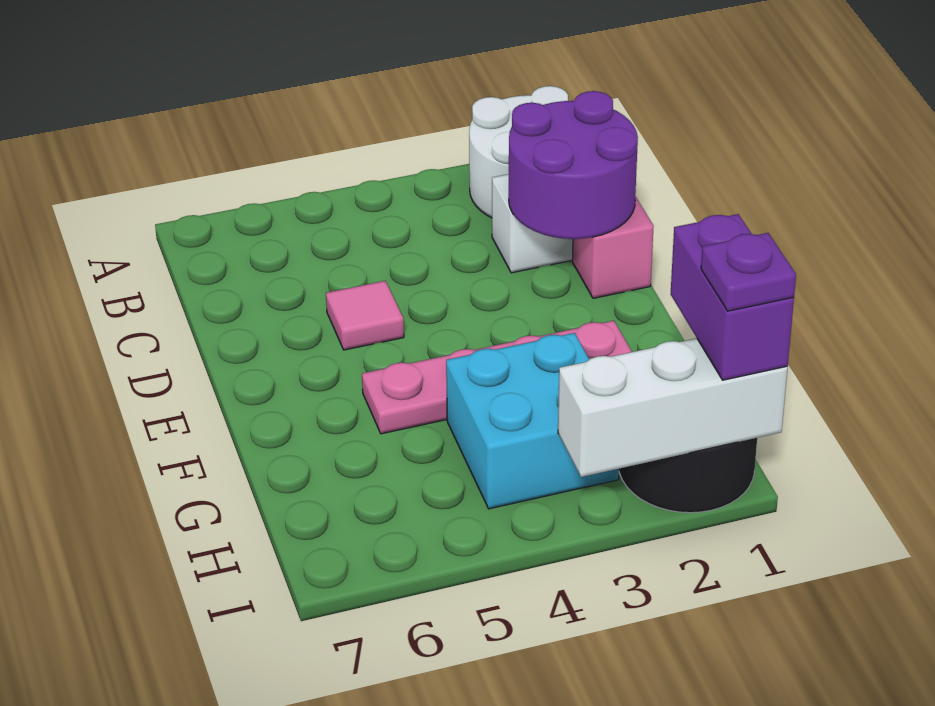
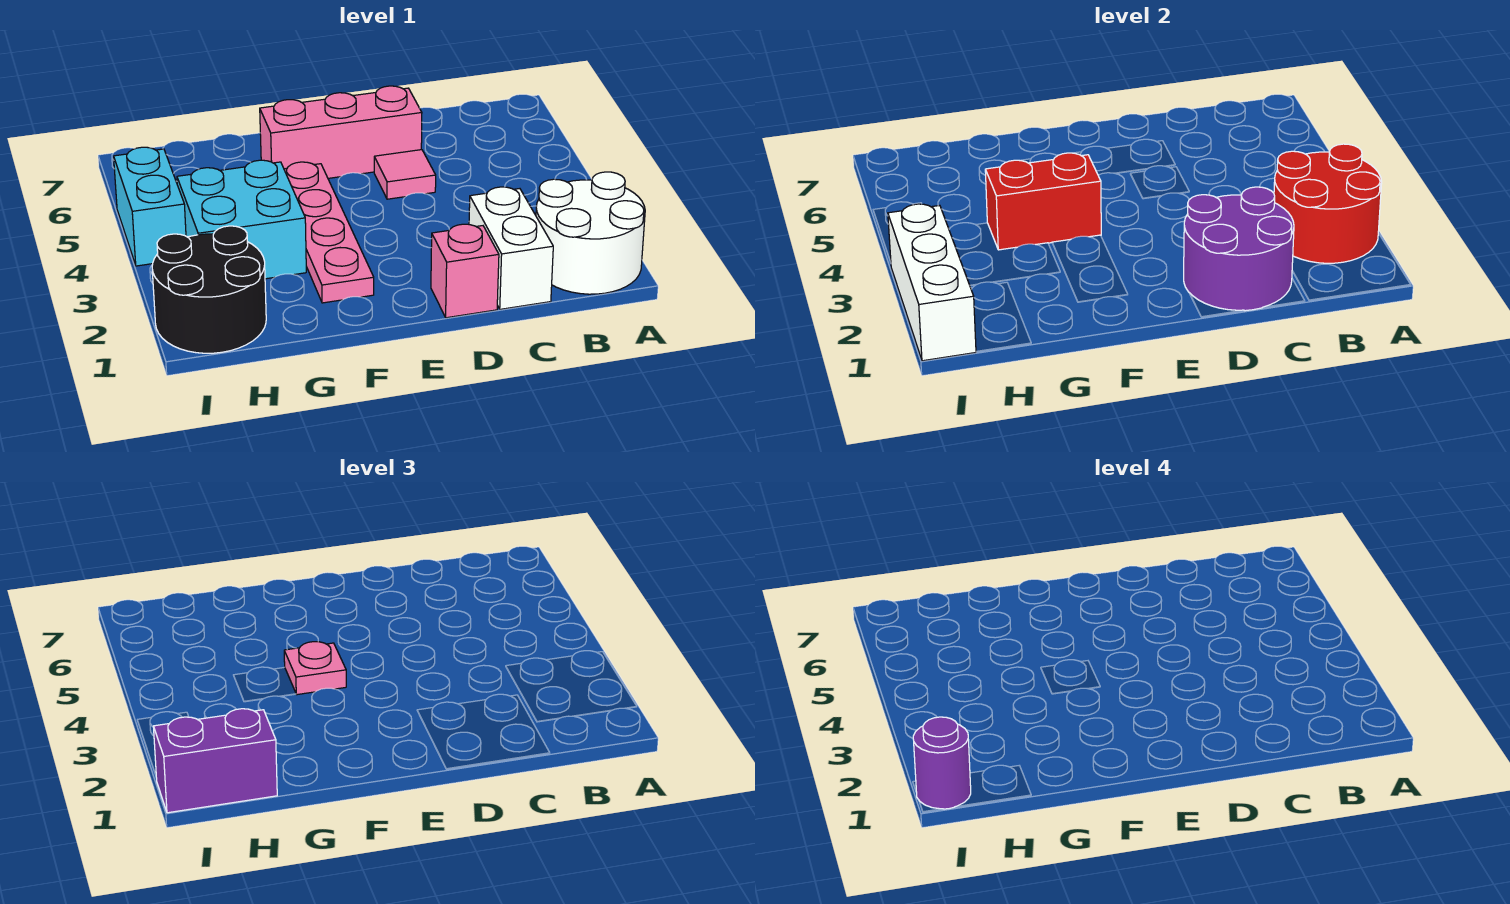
none -> red round brick A2:B3 level 2
none -> pink brick D6:F6 level 1
none -> red brick F4:G4 level 2
none -> pink plate F4 level 3
purple plate I1 level 4 -> purple round brick I1 level 4
none -> cyan brick I4:I5 level 1

